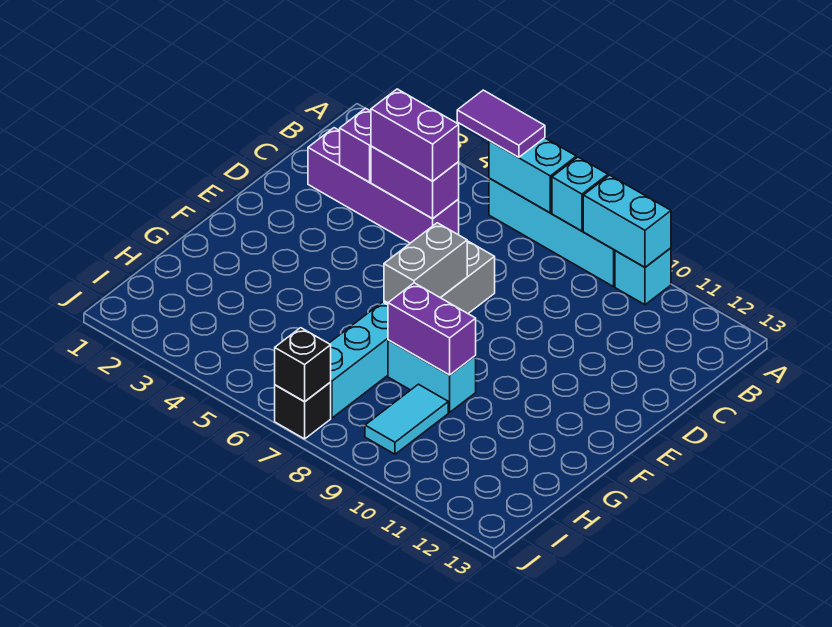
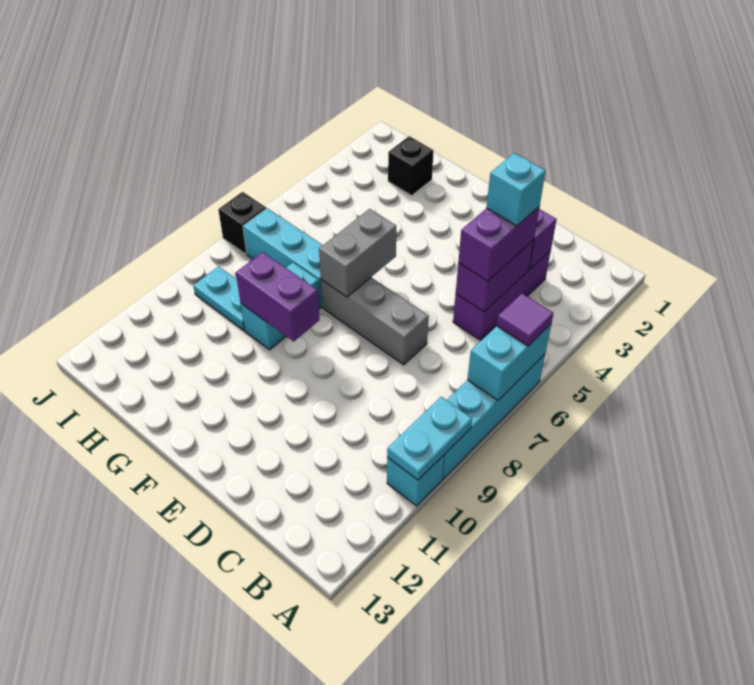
purple tile A5:A6 level 3 -> purple tile A6 level 3
cyan brick A8 level 2 -> cyan brick C4 level 4
cyan brick A9:A10 level 2 -> cyan plate A9:A10 level 2
purple brick C2:C5 level 1 -> purple brick C3:C5 level 1
grey brick E7:F7 level 2 -> grey brick F6:F7 level 2
purple brick G8:G9 level 2 -> purple brick F9:G9 level 2
cyan tile H9:I9 level 1 -> cyan plate H9:I9 level 1
black brick J7 level 2 -> black brick H2 level 1

